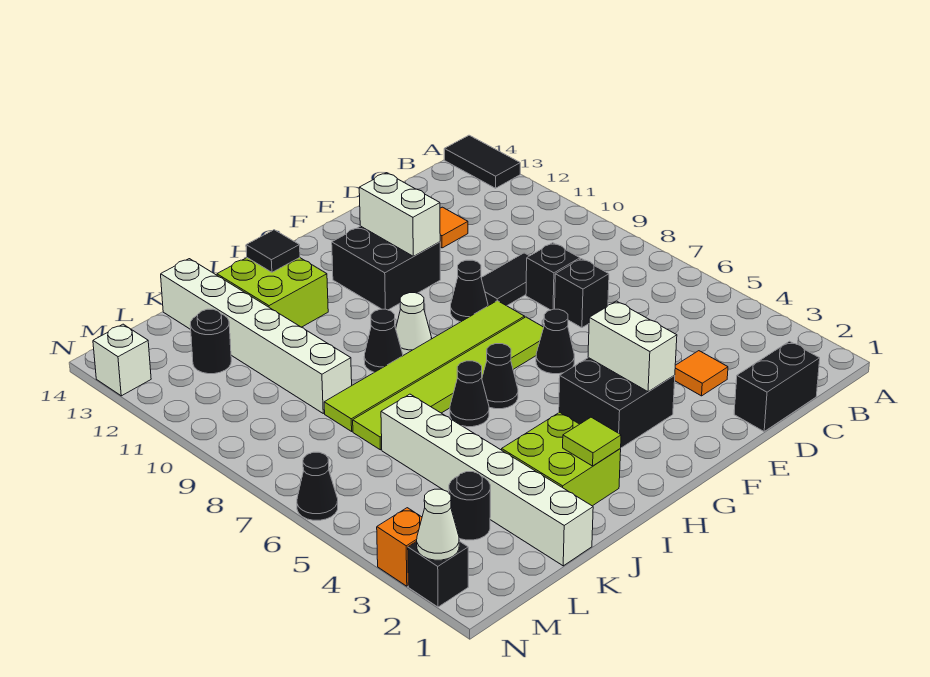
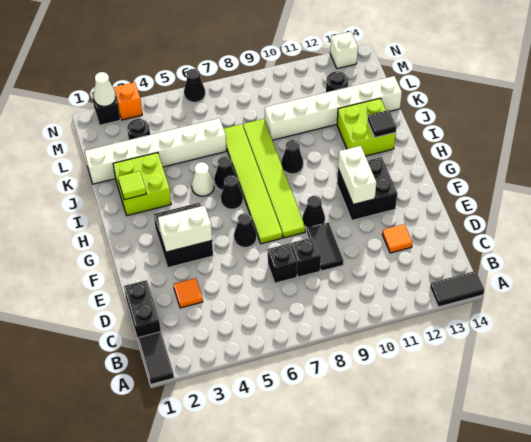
none -> black tile A1:B1 level 1
white brick F11:F12 level 2 -> white brick F11:G11 level 2
white cone H9 level 1 -> white cone I5 level 1

